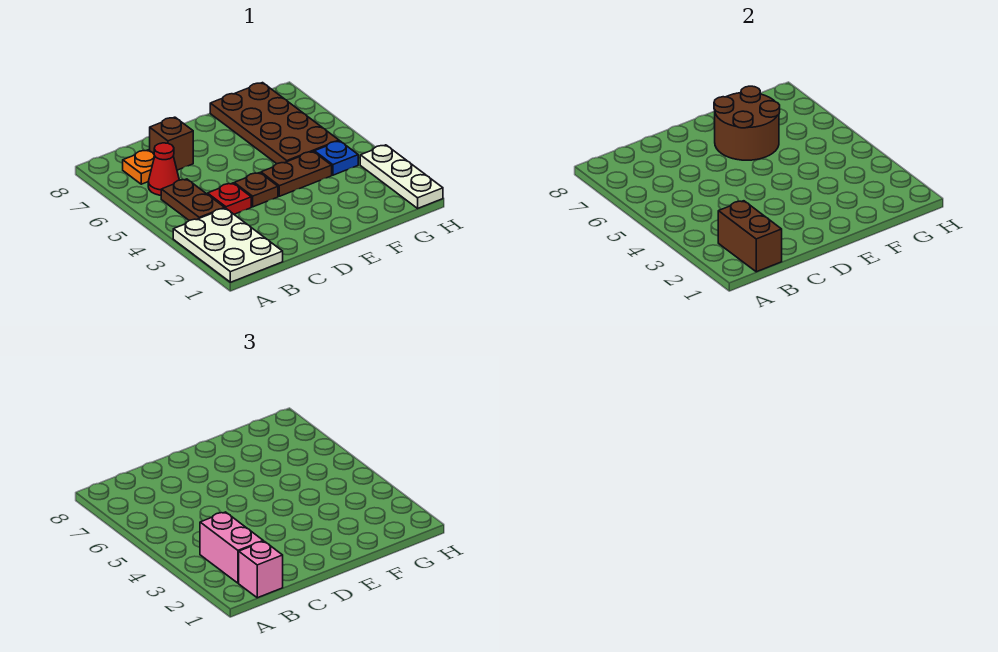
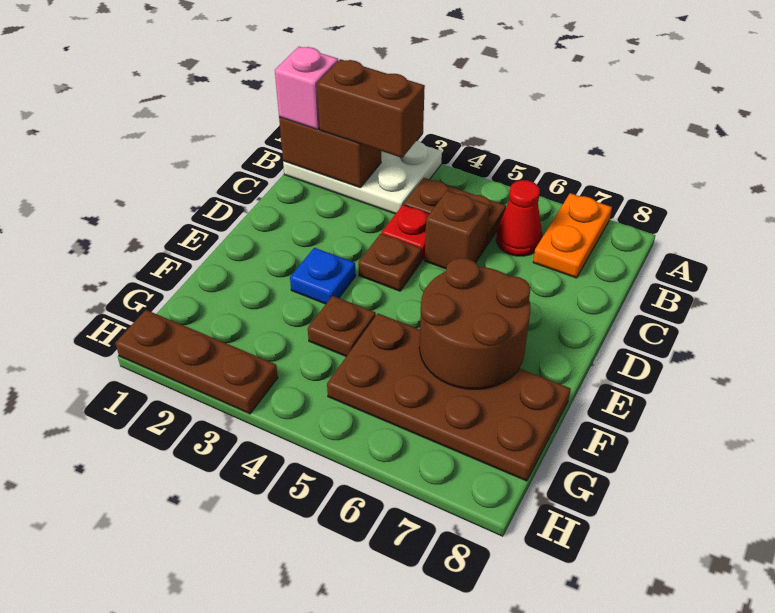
pink brick B2:B3 level 3 -> brown brick B2:B3 level 3
orange plate B7 level 1 -> orange plate A7:B7 level 1
brown brick C7 level 1 -> brown brick C5 level 1
brown plate E4:F4 level 1 -> brown plate F4 level 1
blue plate G4 level 1 -> blue plate E3 level 1
white plate H1:H3 level 1 -> brown plate H1:H3 level 1

